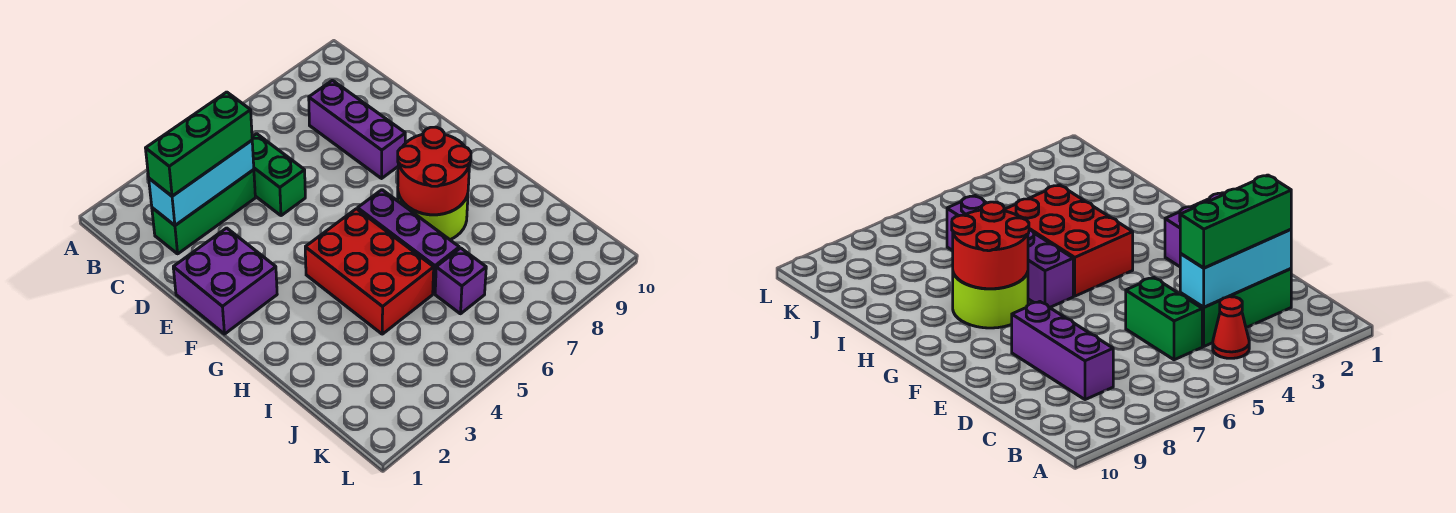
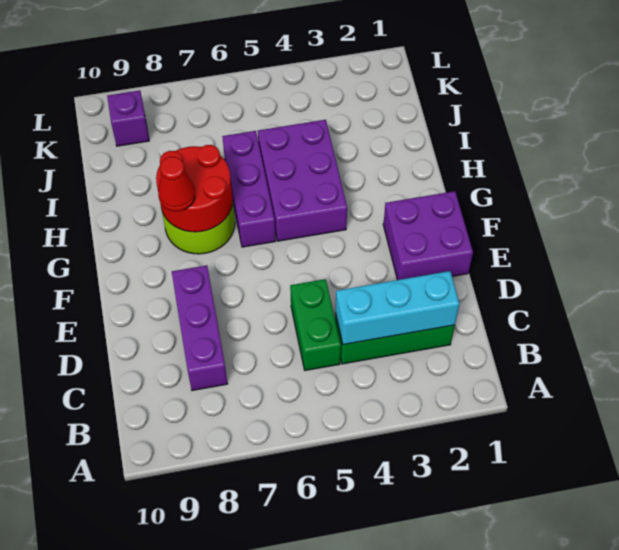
red cone B4 level 1 -> red cone G8 level 3
green brick C2:C4 level 3 -> none
red brick G4:I5 level 1 -> purple brick G4:I5 level 1
purple brick J6 level 1 -> purple brick K9 level 1

